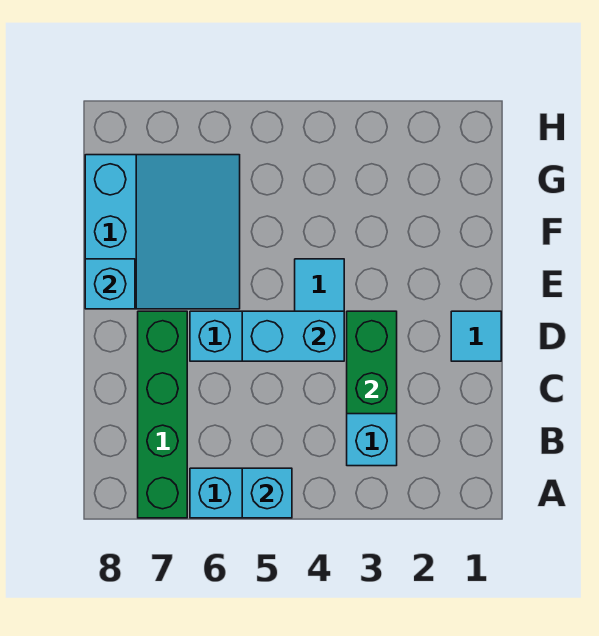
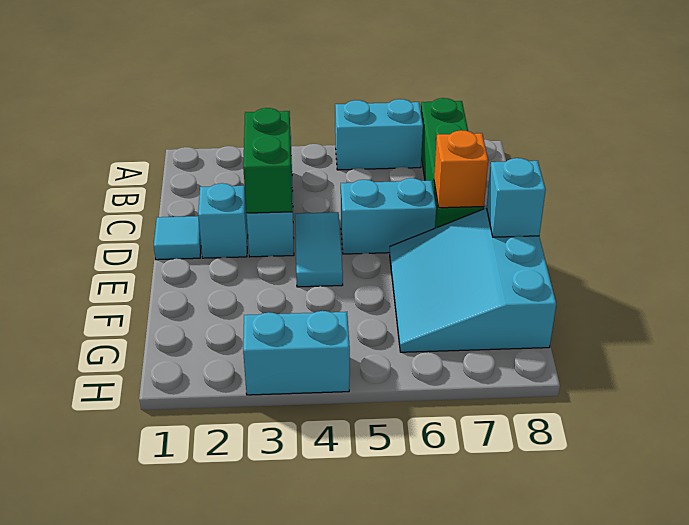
cyan brick A5 level 2 -> cyan brick D2 level 1
cyan brick D4:D5 level 2 -> cyan brick H3:H4 level 1
none -> orange brick D7 level 2

